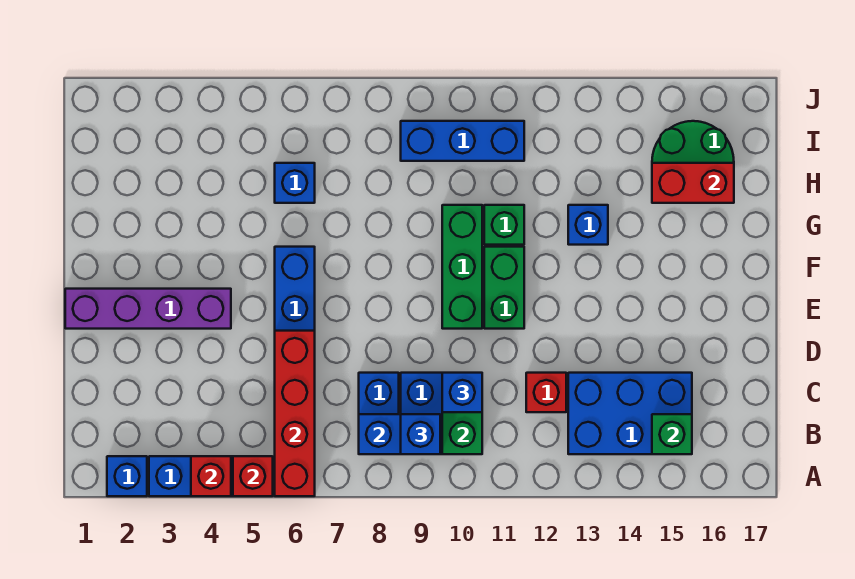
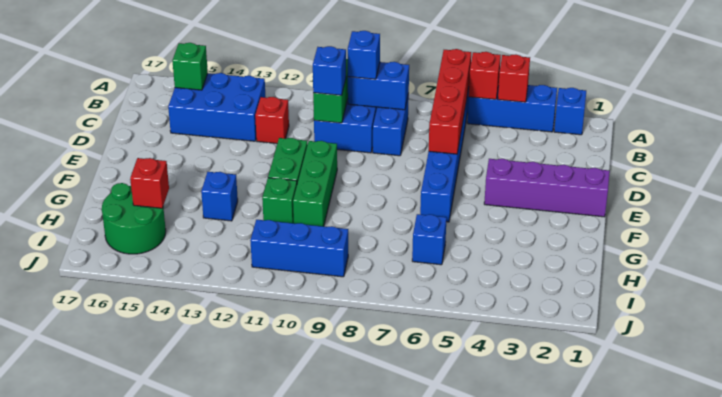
red brick H15:H16 level 2 -> red brick H15 level 2

